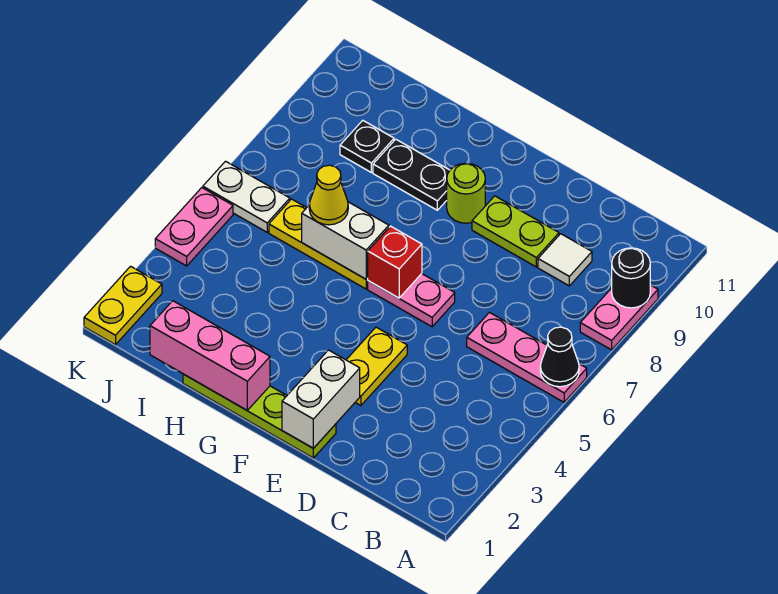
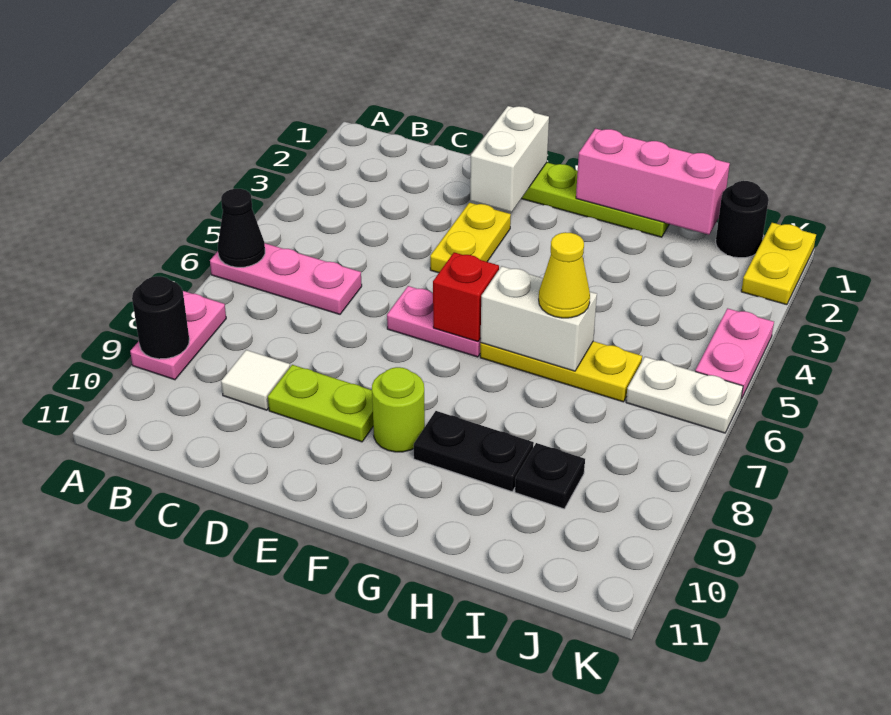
none -> black round brick J1 level 1

